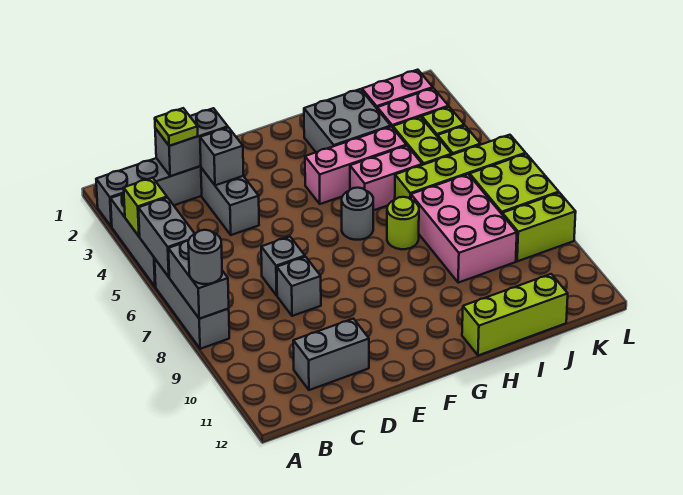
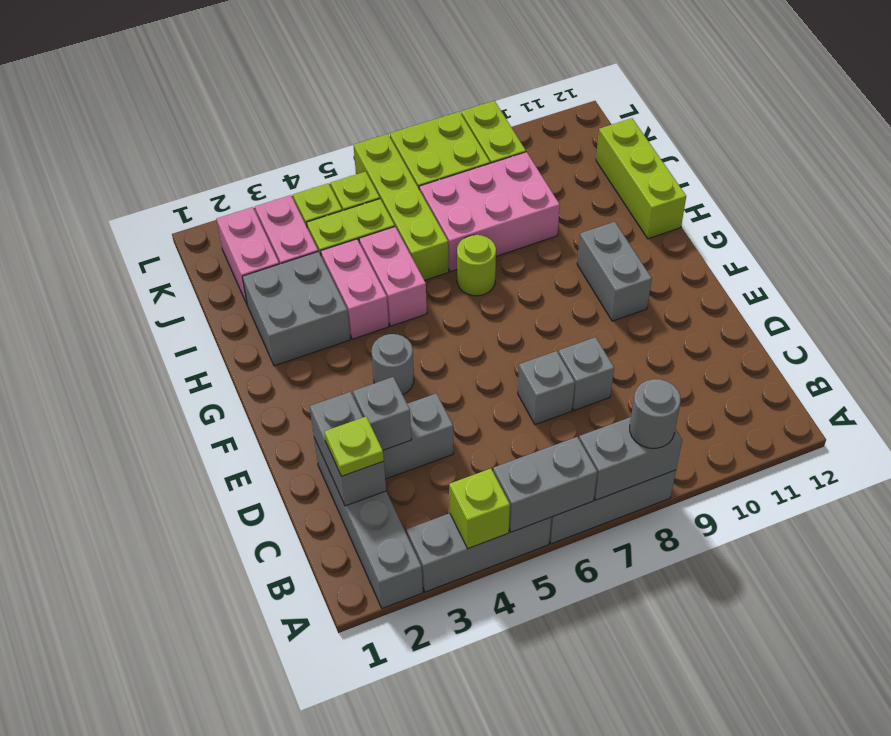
grey brick C11:D11 level 1 -> grey brick F10:G10 level 1
pink brick G4:I4 level 1 -> pink brick H4:I4 level 1
grey round brick G6 level 1 -> grey round brick F4 level 1

